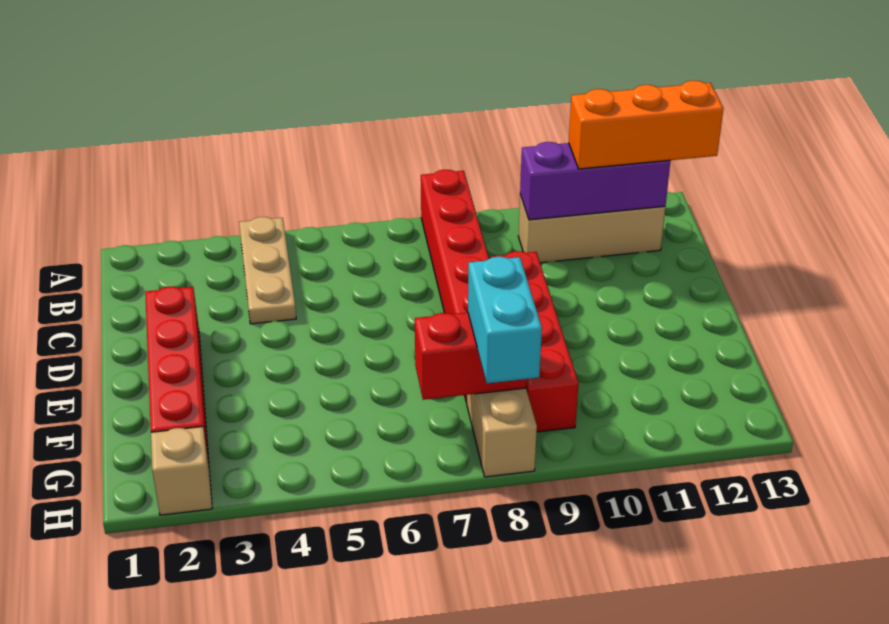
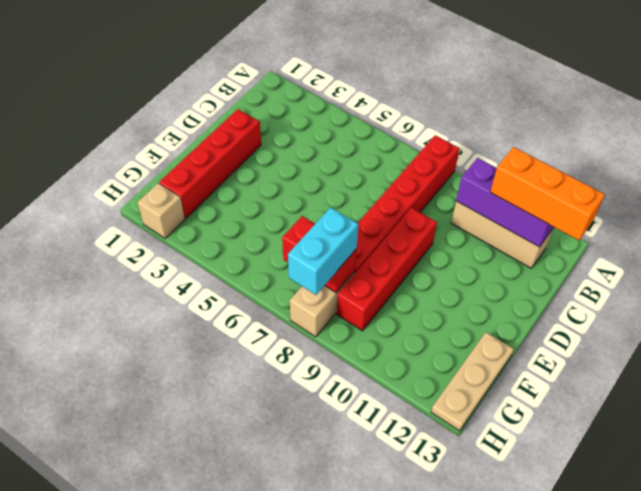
tan plate A4:C4 level 1 -> tan plate F13:H13 level 1

